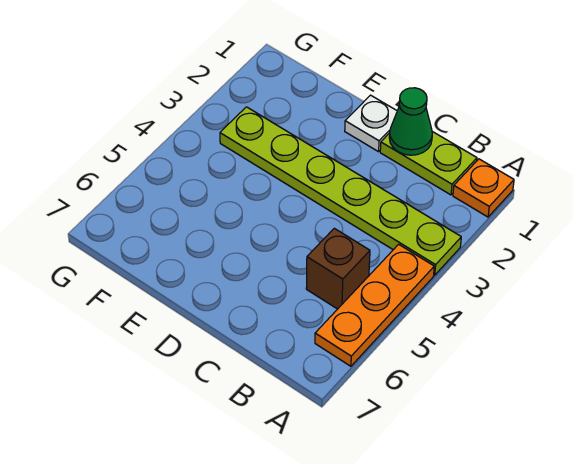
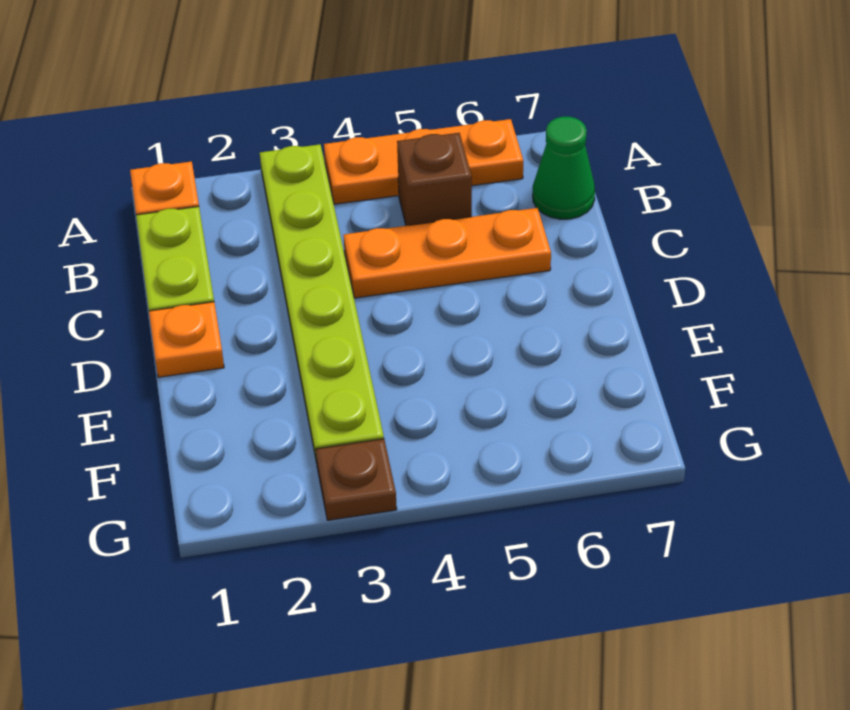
green cone C1 level 2 -> green cone B7 level 1
none -> orange plate C4:C6 level 1
white plate D1 level 1 -> orange plate D1 level 1
none -> brown plate G3 level 1

